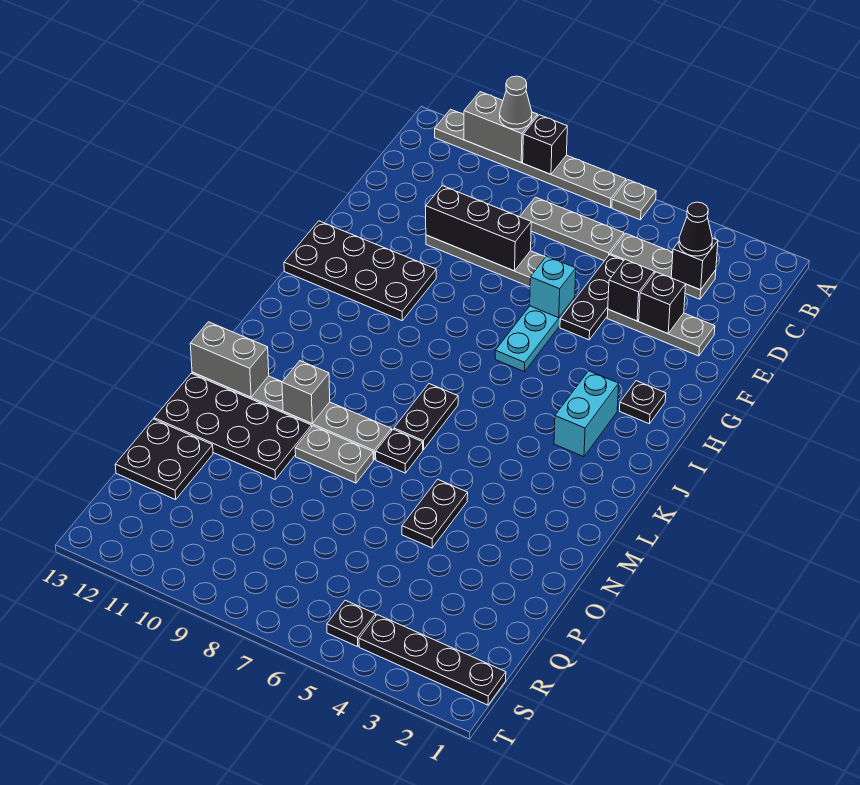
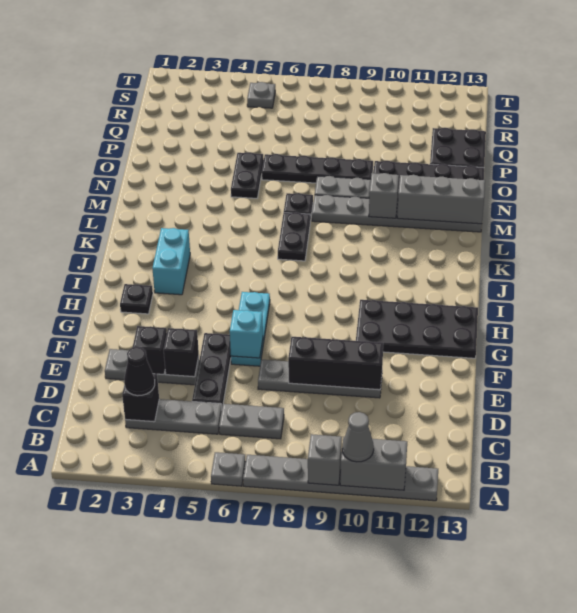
black brick A9 level 2 -> grey brick A9 level 2
grey plate C6:C8 level 1 -> grey plate C6:C7 level 1
grey brick M12:M13 level 2 -> grey brick M11:M13 level 2
black plate S1:S4 level 1 -> black plate O6:O9 level 1
black plate S5 level 1 -> grey plate S5 level 1

